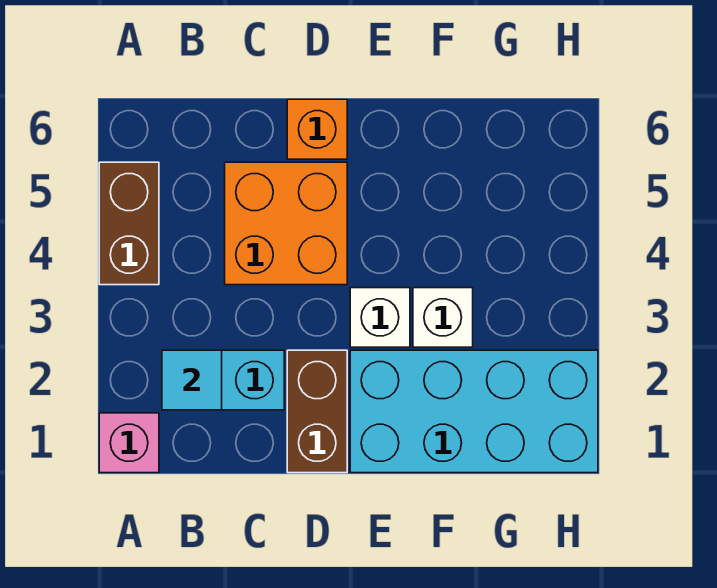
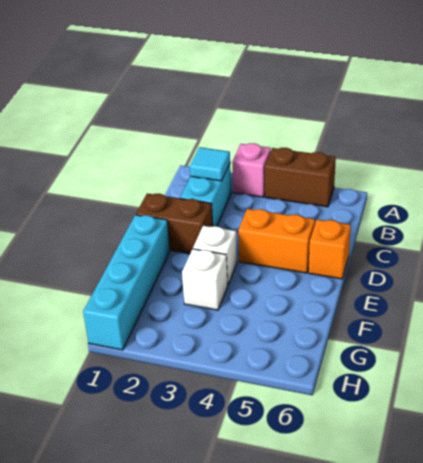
pink brick A1 level 1 -> pink brick A3 level 1
orange brick C4:D5 level 1 -> orange brick D4:D5 level 1
cyan brick E1:H2 level 1 -> cyan brick E1:H1 level 1

